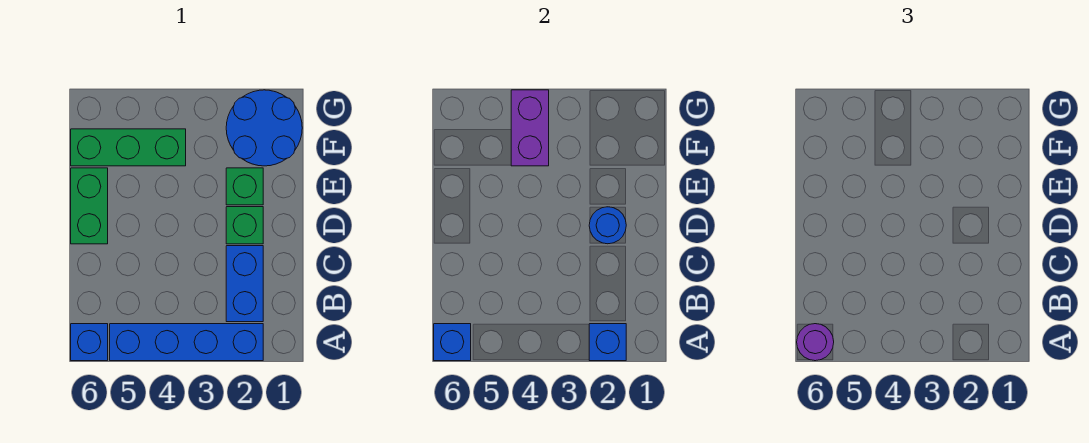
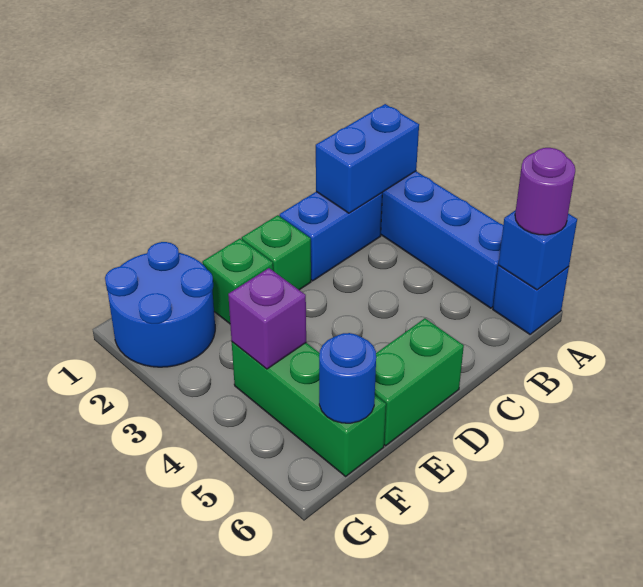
blue brick A2 level 2 -> blue brick A2:B2 level 2
blue round brick D2 level 2 -> blue round brick F6 level 2
purple brick F4:G4 level 2 -> purple brick F4 level 2

